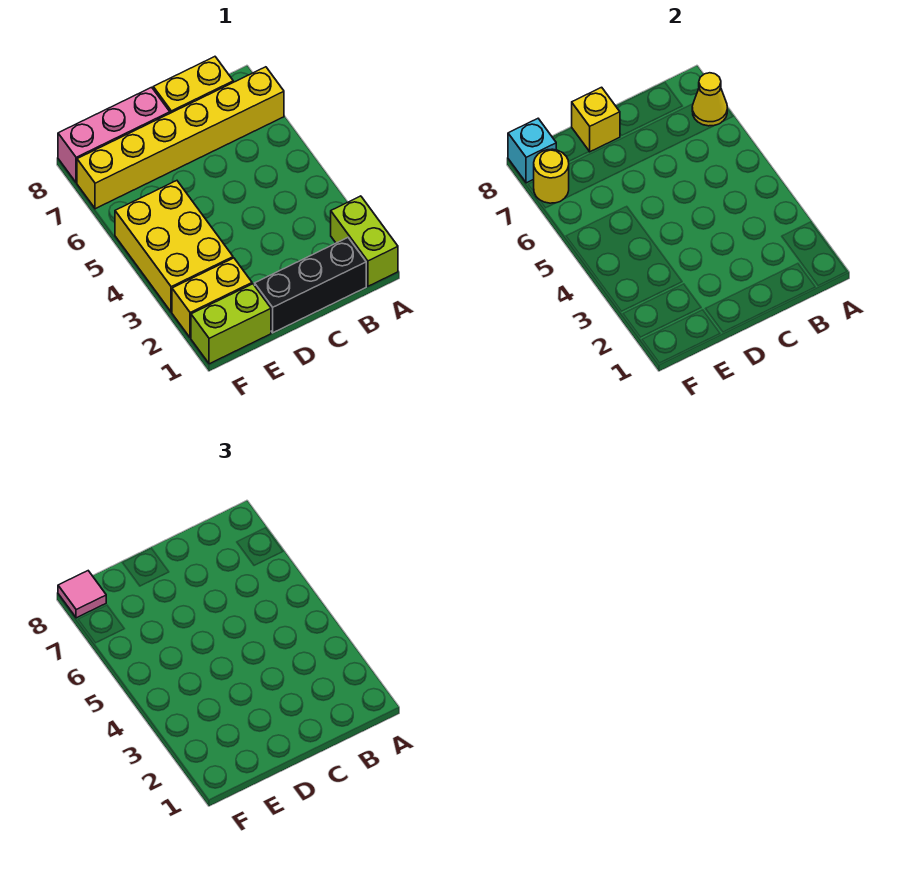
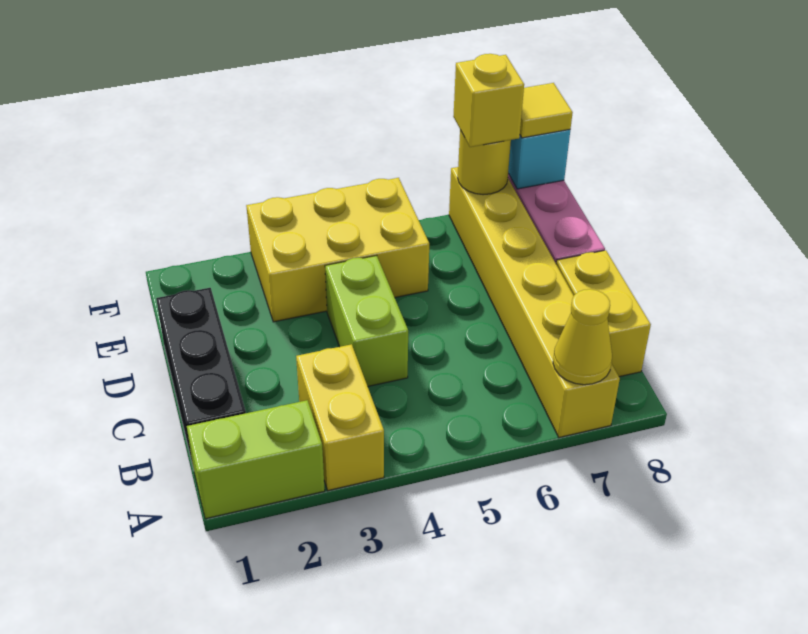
yellow brick D8 level 2 -> yellow brick F7 level 3
lime brick E1:F1 level 1 -> lime brick C4:D4 level 1
yellow brick E2:F2 level 1 -> yellow brick A3:B3 level 1
pink tile F8 level 3 -> yellow tile F8 level 3

